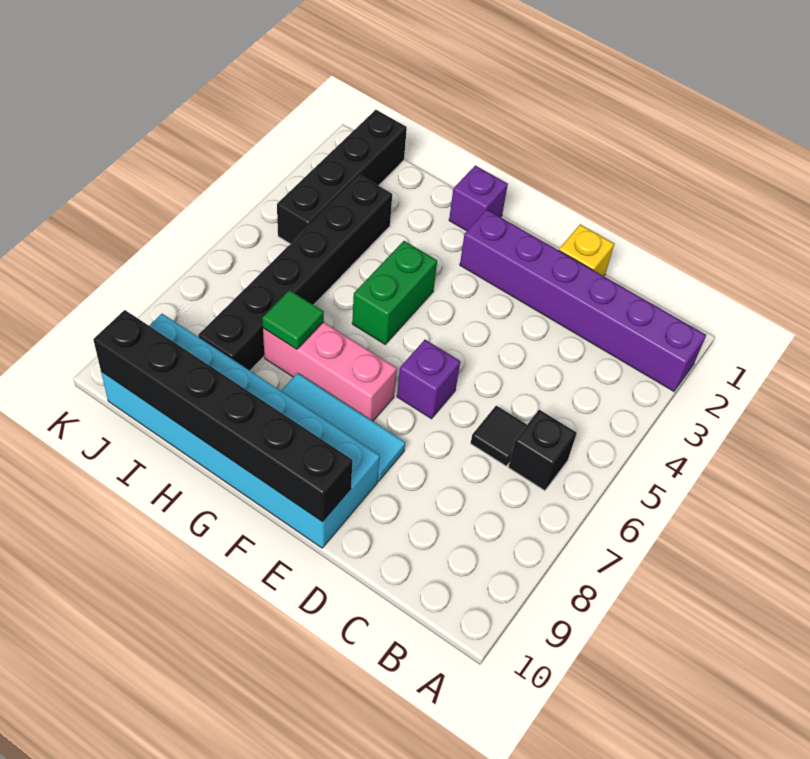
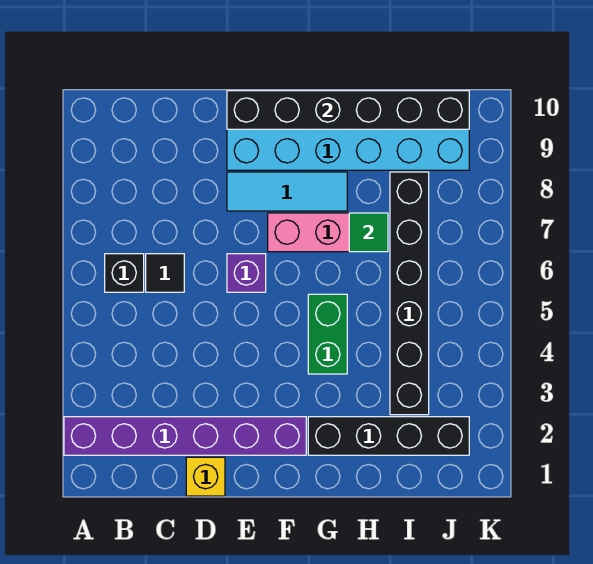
purple brick G1 level 1 -> none
black brick J1:J4 level 1 -> black brick G2:J2 level 1

